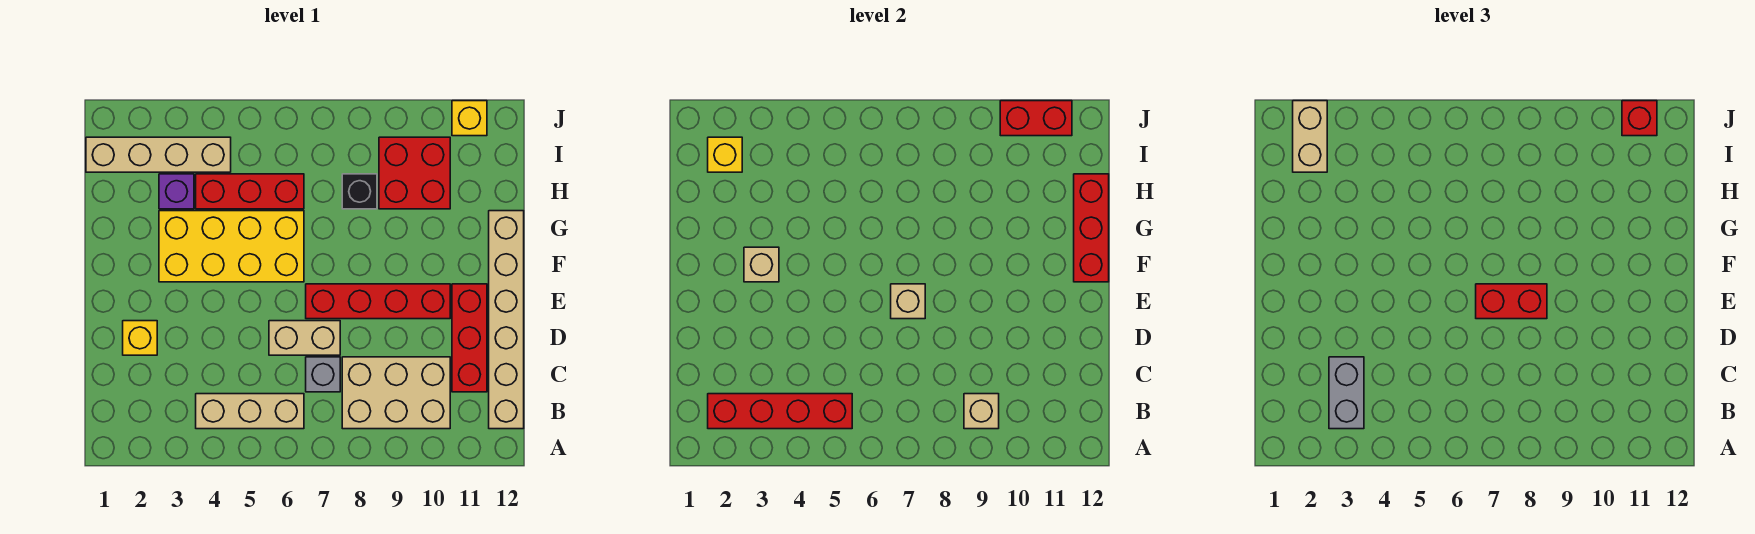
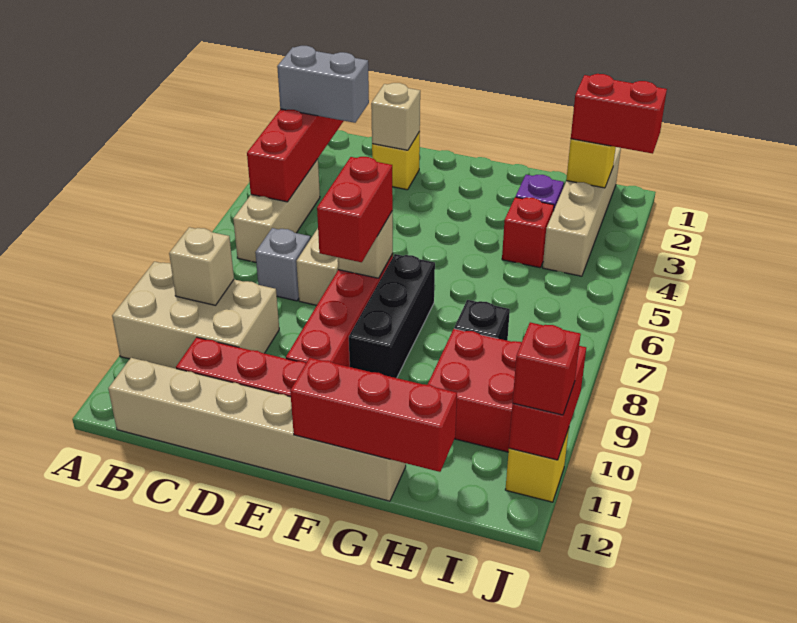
tan brick B8:C10 level 1 -> tan brick A9:C10 level 1
yellow brick F3:G6 level 1 -> none
tan brick F3 level 2 -> tan brick D2 level 2
none -> black brick F7:F9 level 1
red brick H4:H6 level 1 -> red brick H4 level 1
tan brick I2:J2 level 3 -> red brick I2:J2 level 3

